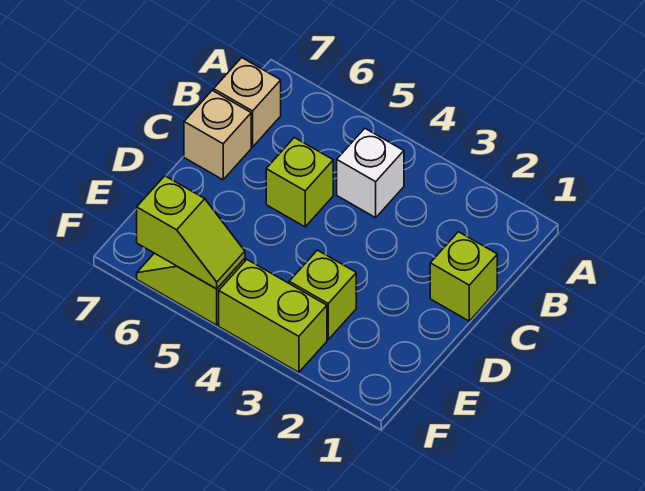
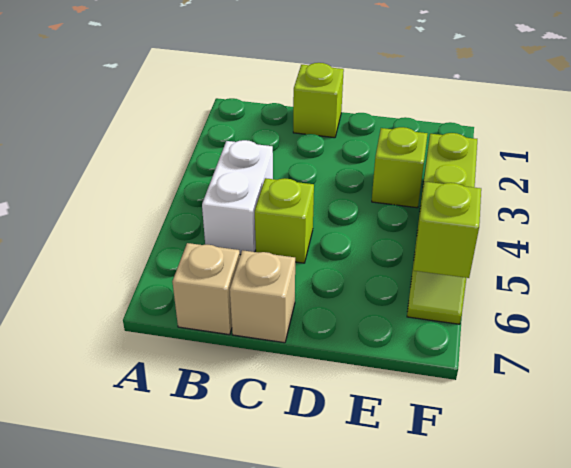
white brick B4 level 1 -> white brick B4:B5 level 1

